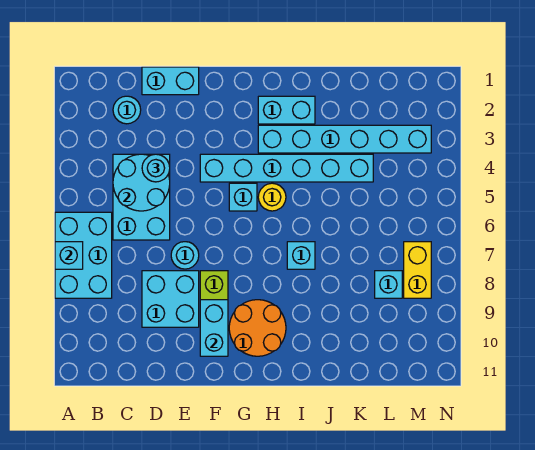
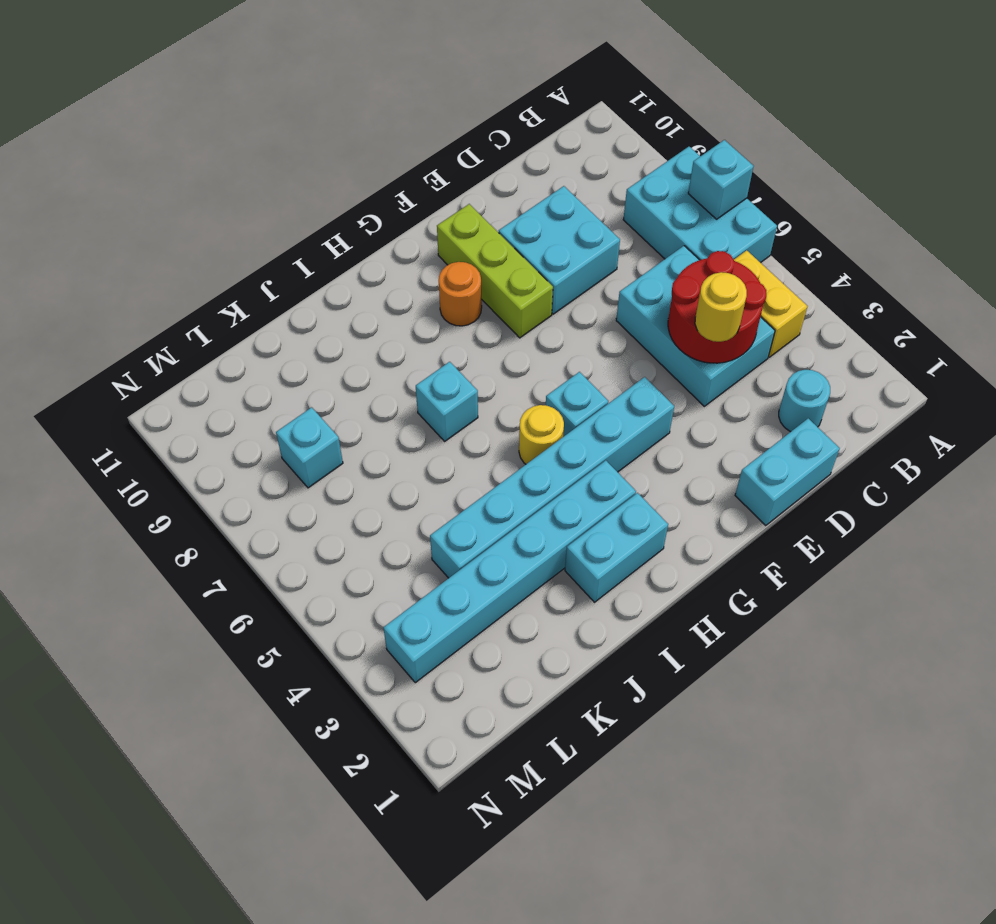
cyan round brick C4:D5 level 2 -> red round brick C4:D5 level 2
cyan round brick D4 level 3 -> yellow round brick D4 level 3
cyan round brick E7 level 1 -> none
cyan brick F9:F10 level 2 -> none
orange round brick G9:H10 level 1 -> orange round brick G9 level 1
yellow brick M7:M8 level 1 -> yellow brick B4:B5 level 1

